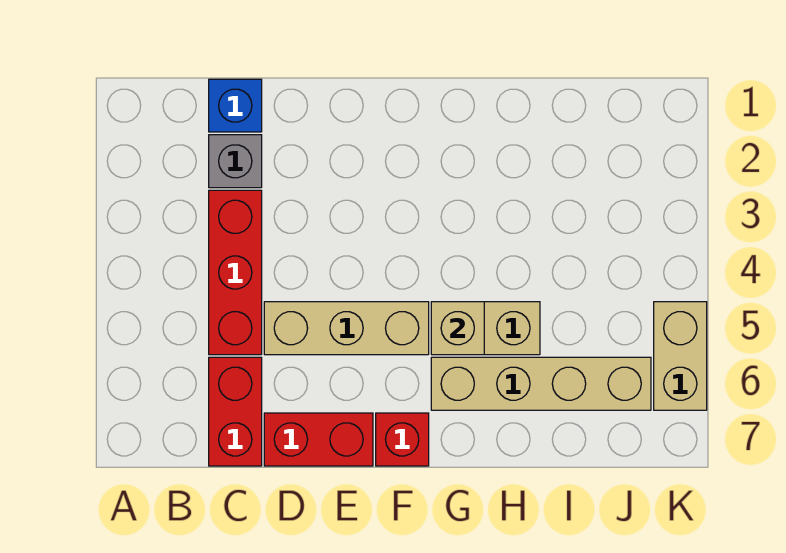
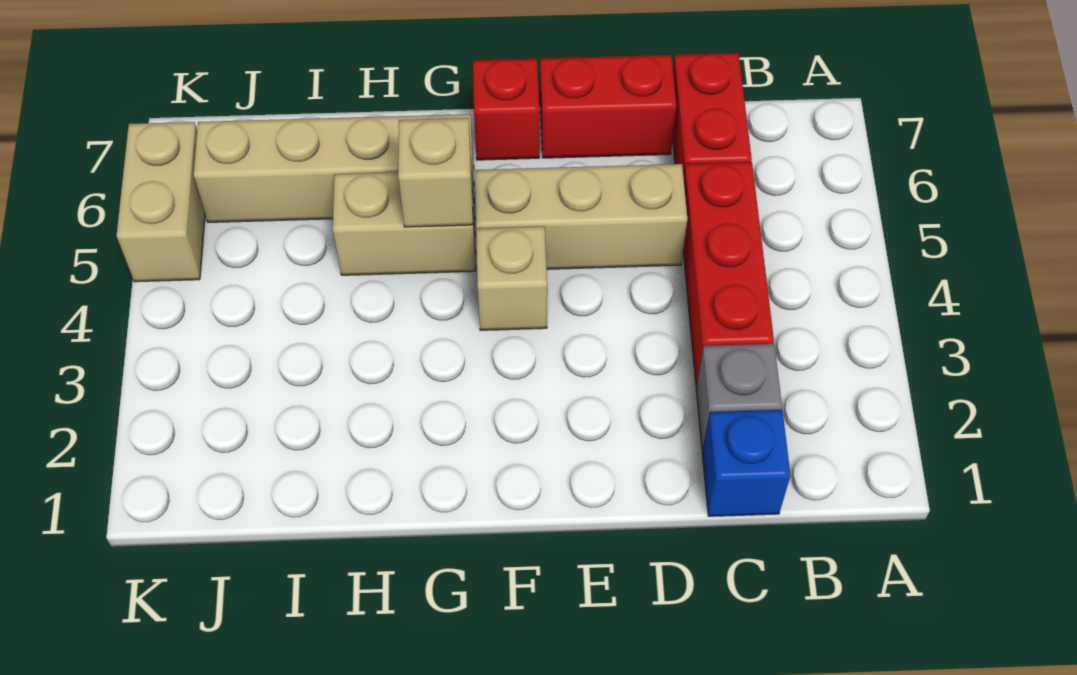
none -> tan brick F4 level 1

